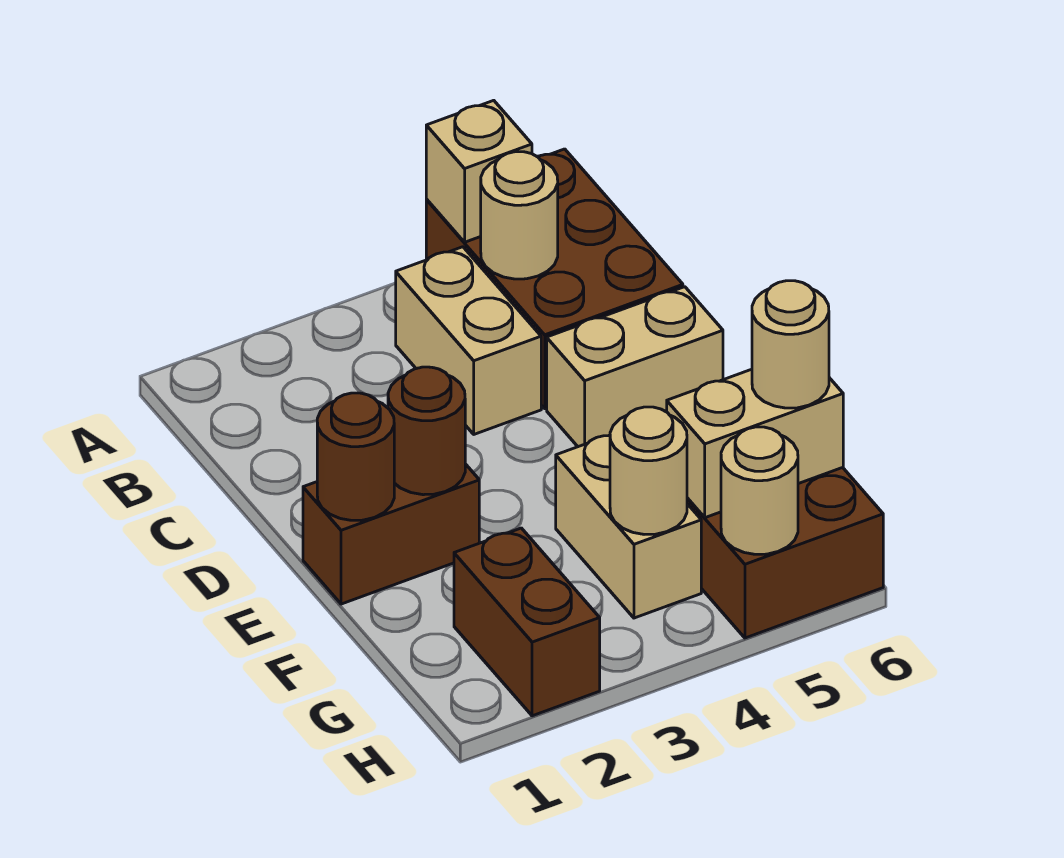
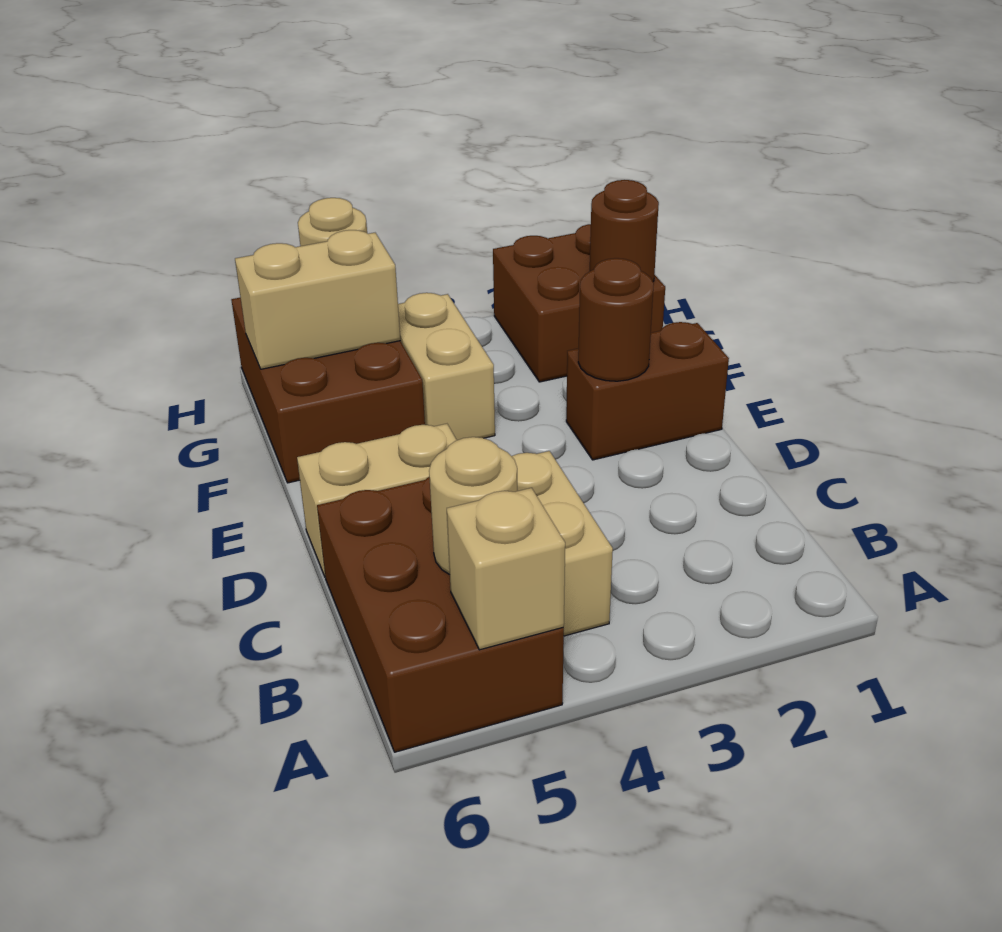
brown round brick E1 level 2 -> brown round brick G1 level 2
brown brick G2:H2 level 1 -> brown brick G1:H2 level 1
tan round brick G4 level 2 -> none
tan round brick G6 level 3 -> none

